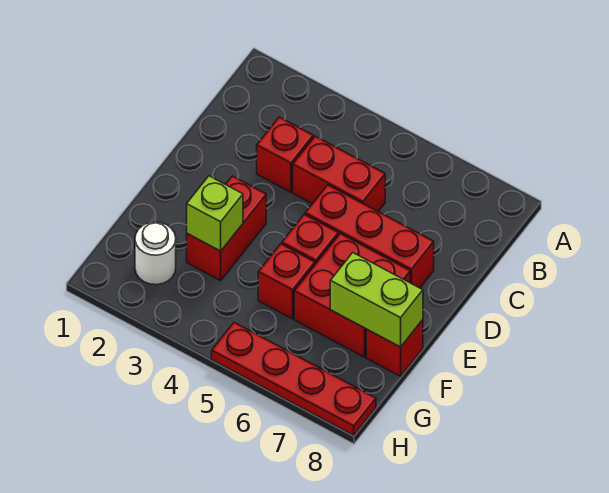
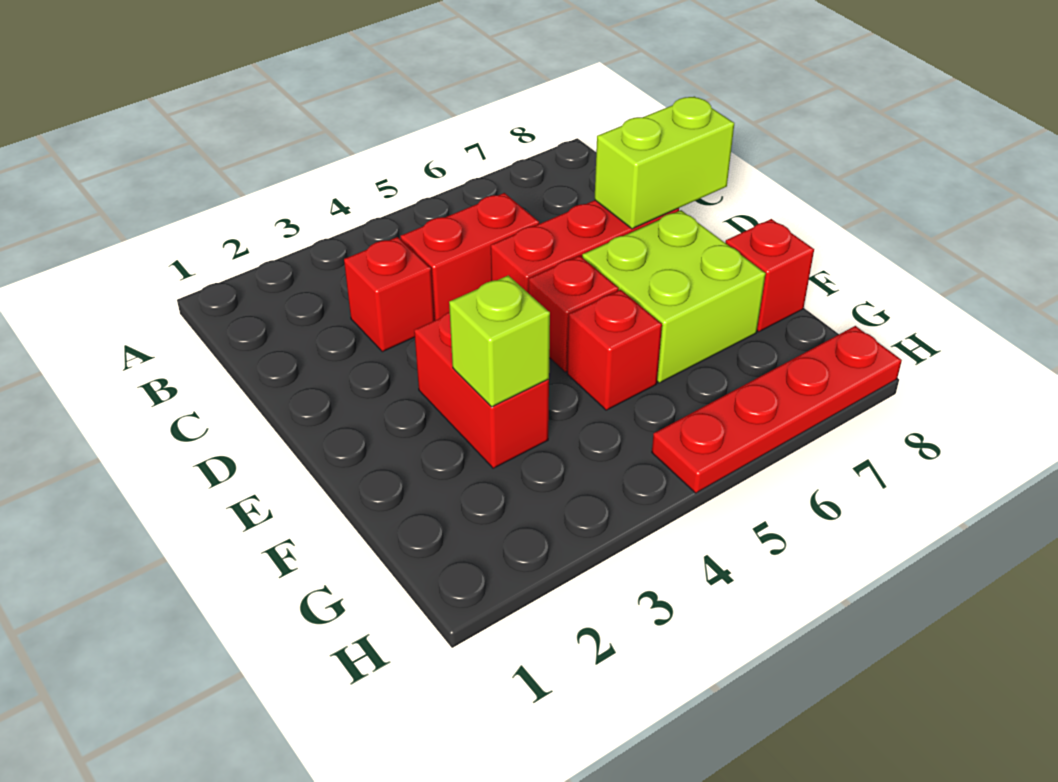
red brick E6:F7 level 1 -> lime brick E6:F7 level 1
lime brick F7:F8 level 2 -> lime brick D7:D8 level 2
white round brick G2 level 1 -> none

